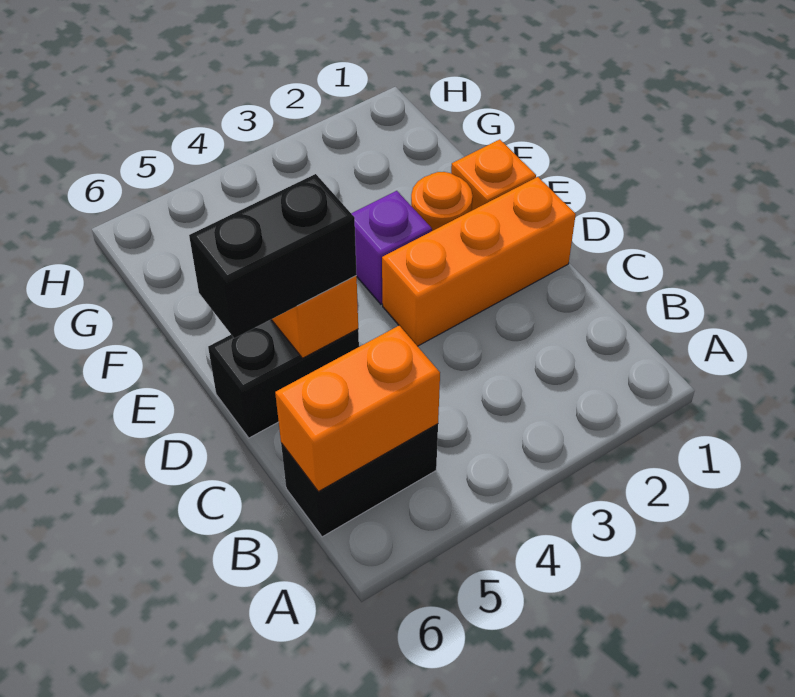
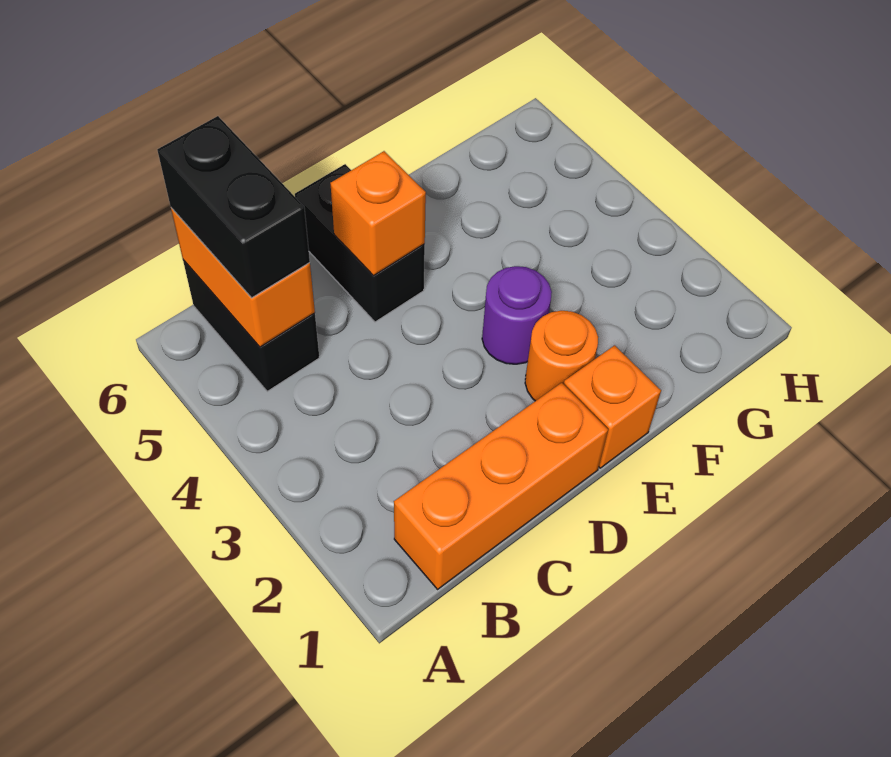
orange brick D1:D3 level 1 -> orange brick B1:D1 level 1
black brick D5:D6 level 3 -> black brick B5:B6 level 3
purple brick E3 level 1 -> purple round brick E3 level 1

